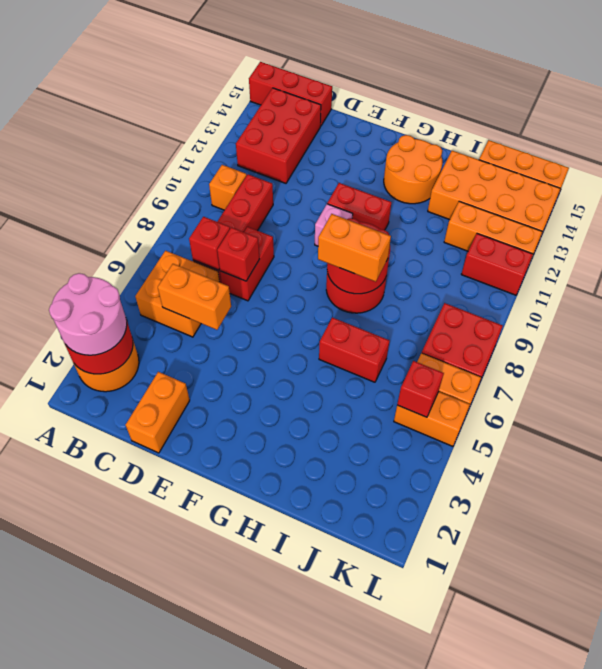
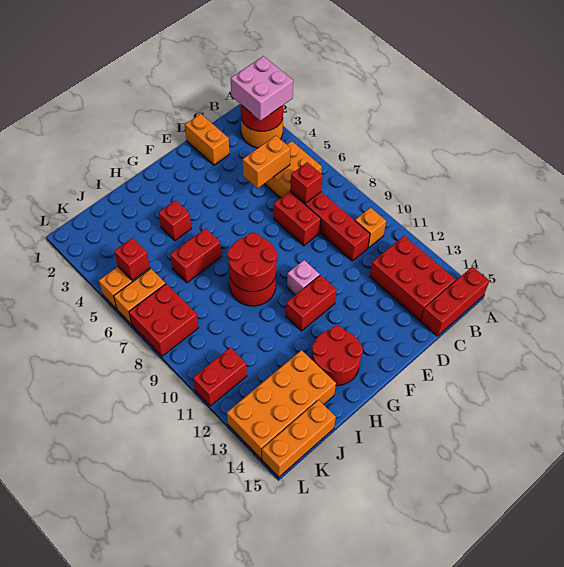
pink round brick A2:B3 level 3 -> pink brick A2:B3 level 3
red brick D7 level 2 -> red brick H4 level 1
orange brick G8:H8 level 3 -> none
orange round brick G13:H14 level 1 -> red round brick G13:H14 level 1
orange brick J12:L12 level 1 -> none

